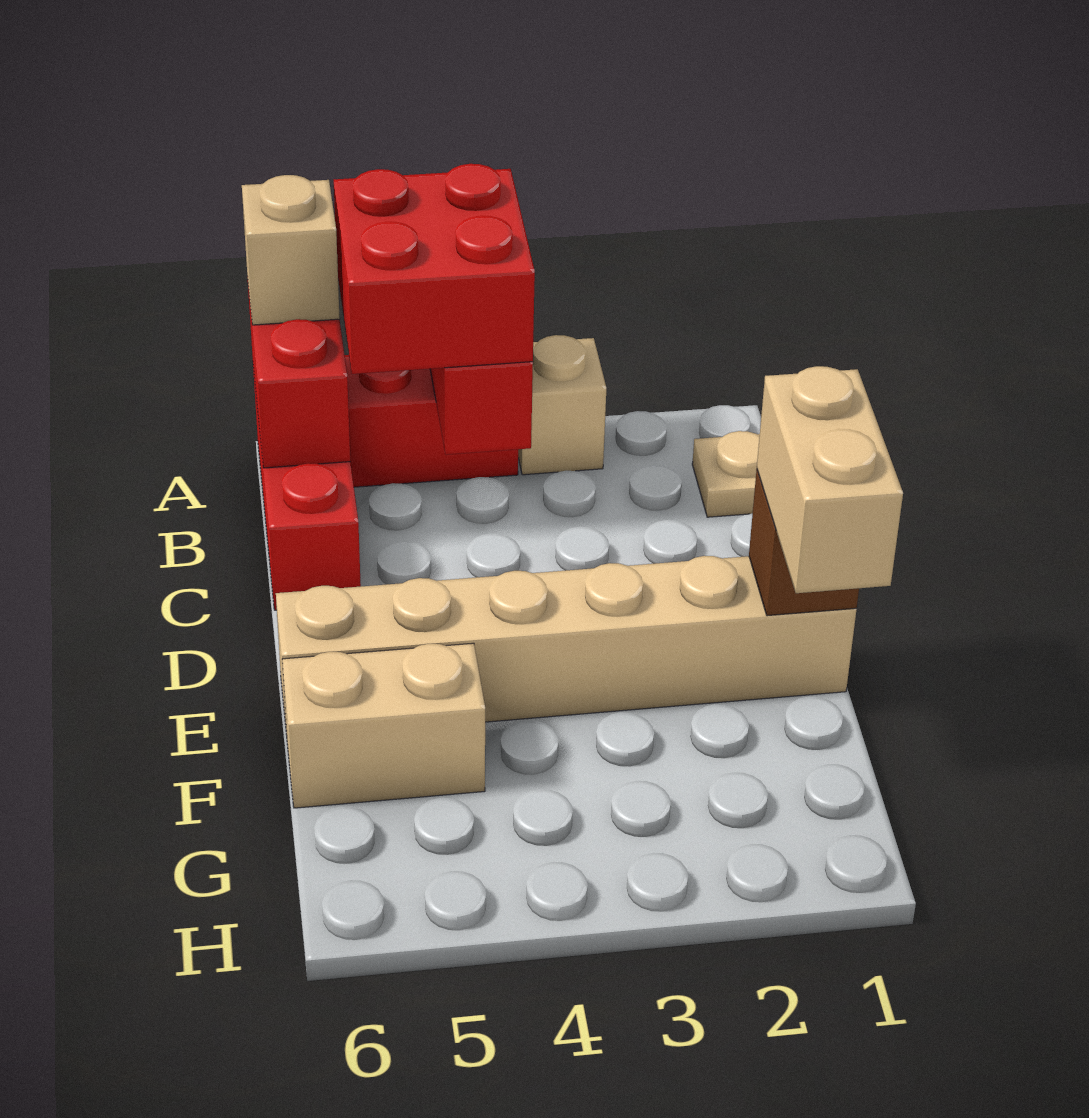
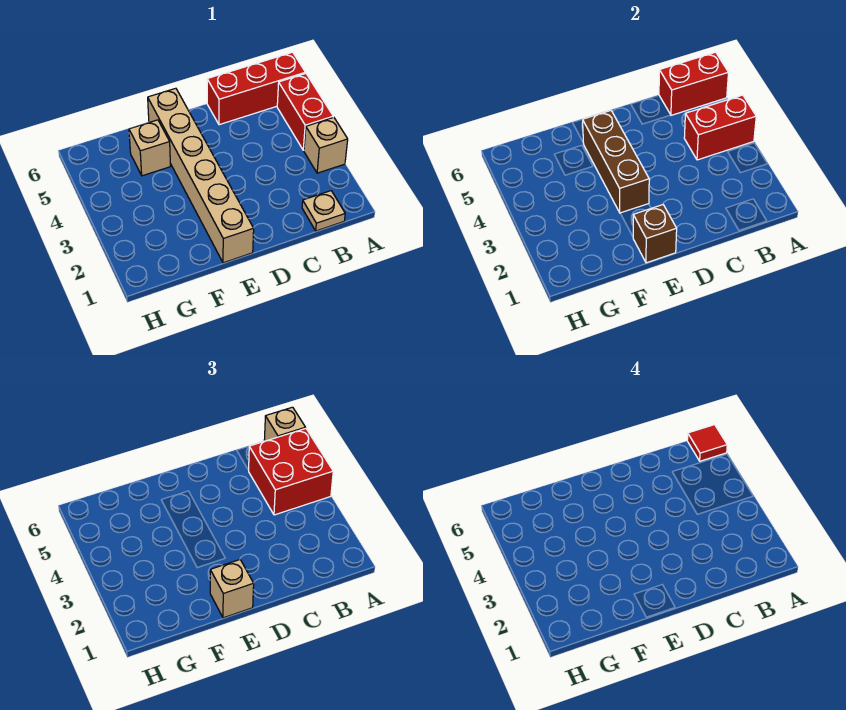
none -> red tile A6 level 4
tan brick E1:F1 level 3 -> tan brick E1 level 3
none -> brown brick E3:E5 level 2
tan brick F5:F6 level 1 -> tan brick F5 level 1

